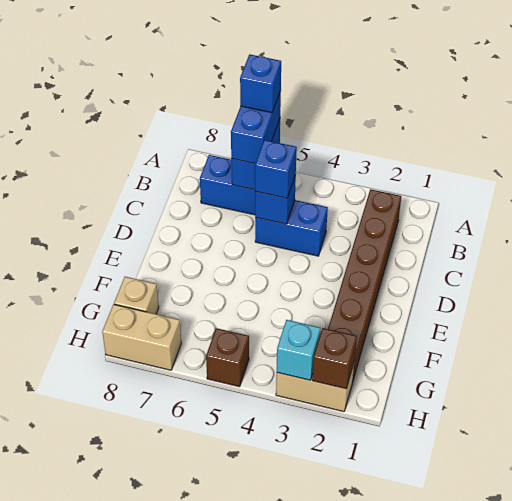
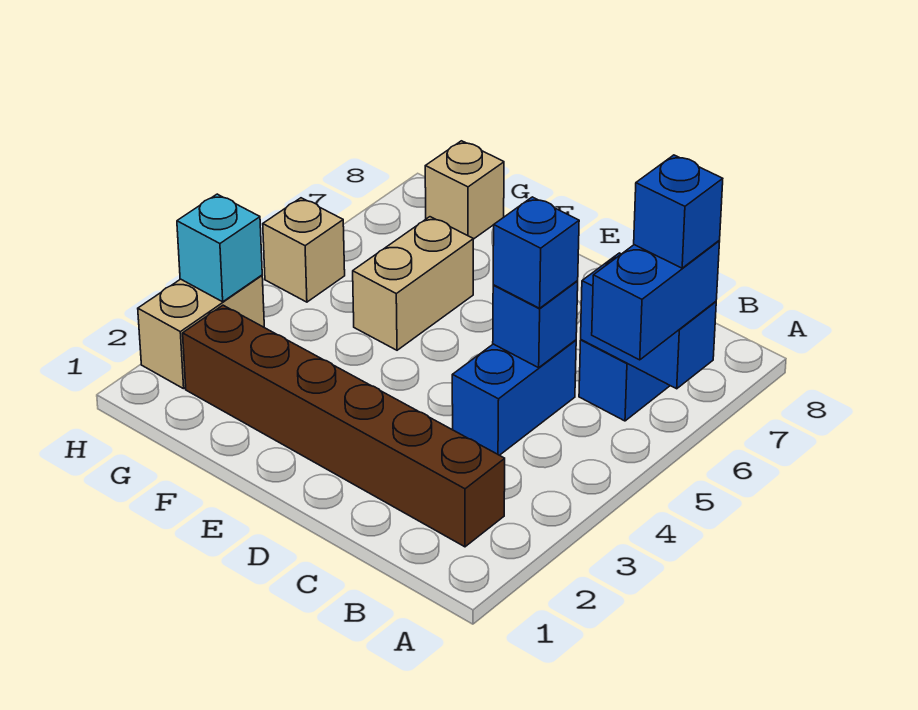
blue brick A6:B6 level 3 -> blue brick A5:A6 level 3
brown brick H2 level 2 -> none
brown brick H5 level 1 -> tan brick H5 level 1
tan brick H7:H8 level 1 -> tan brick F5:F6 level 1

